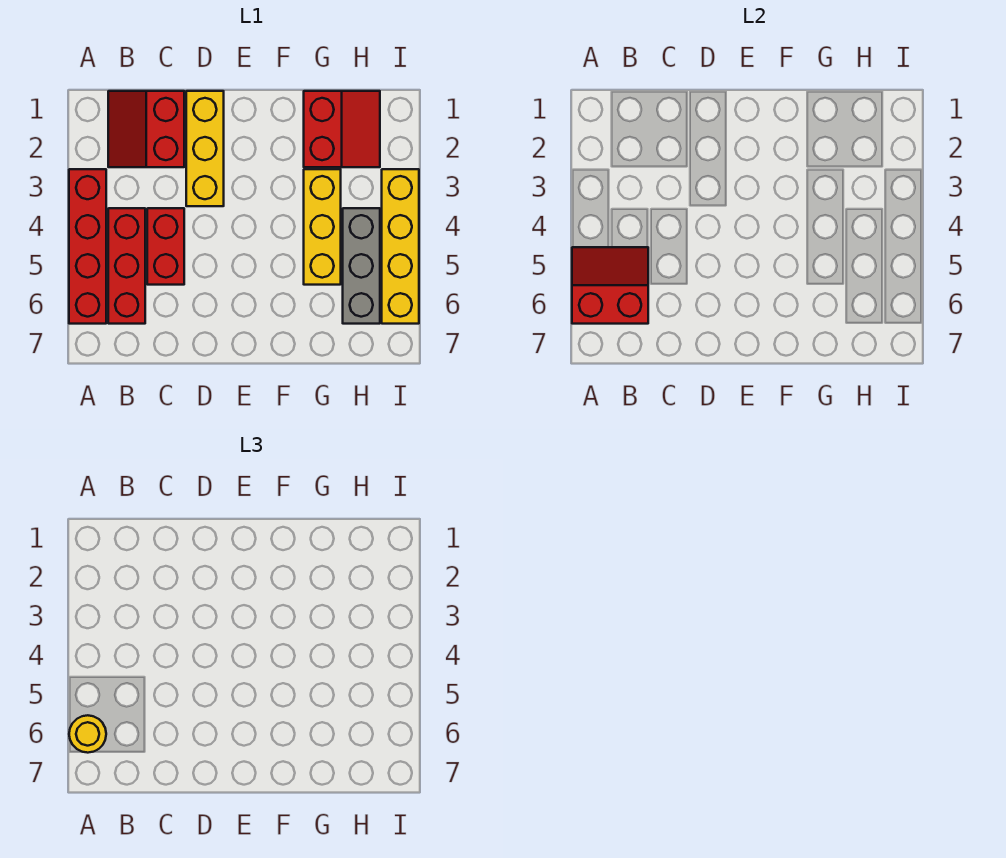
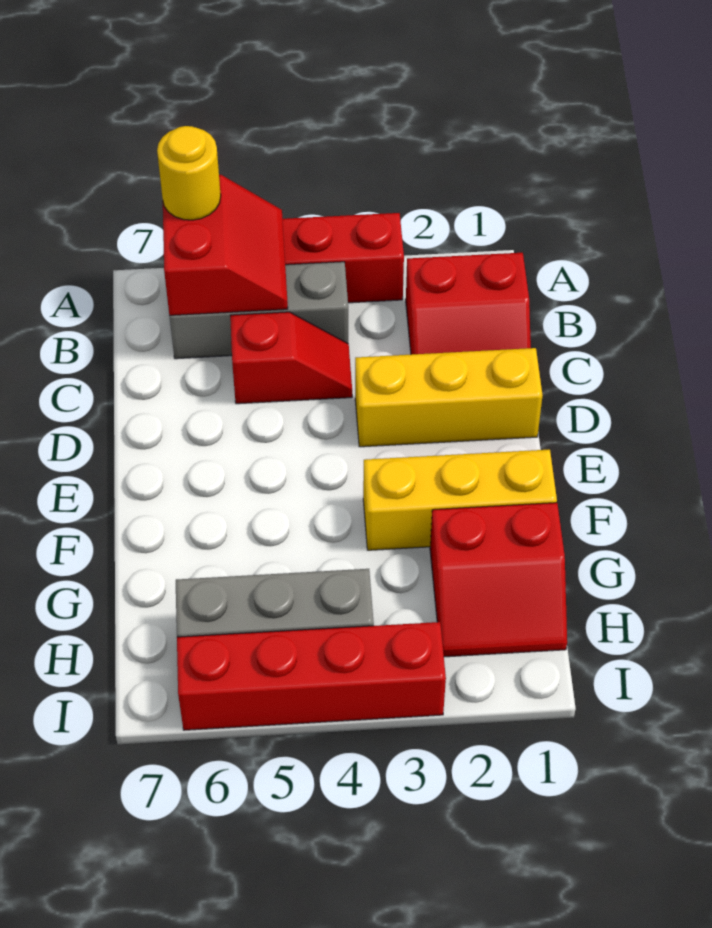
red slope B1:C2 level 1 top C -> red slope B1:C2 level 1 top B
red brick B4:B6 level 1 -> grey brick B4:B6 level 1
red brick C4:C5 level 1 -> red slope C4:C5 level 1 top 5
yellow brick G3:G5 level 1 -> yellow brick F1:F3 level 1
yellow brick I3:I6 level 1 -> red brick I3:I6 level 1

